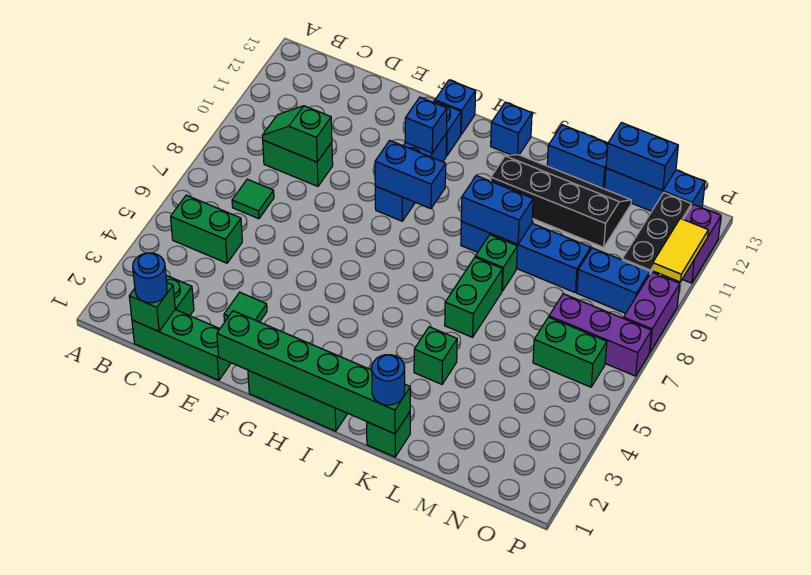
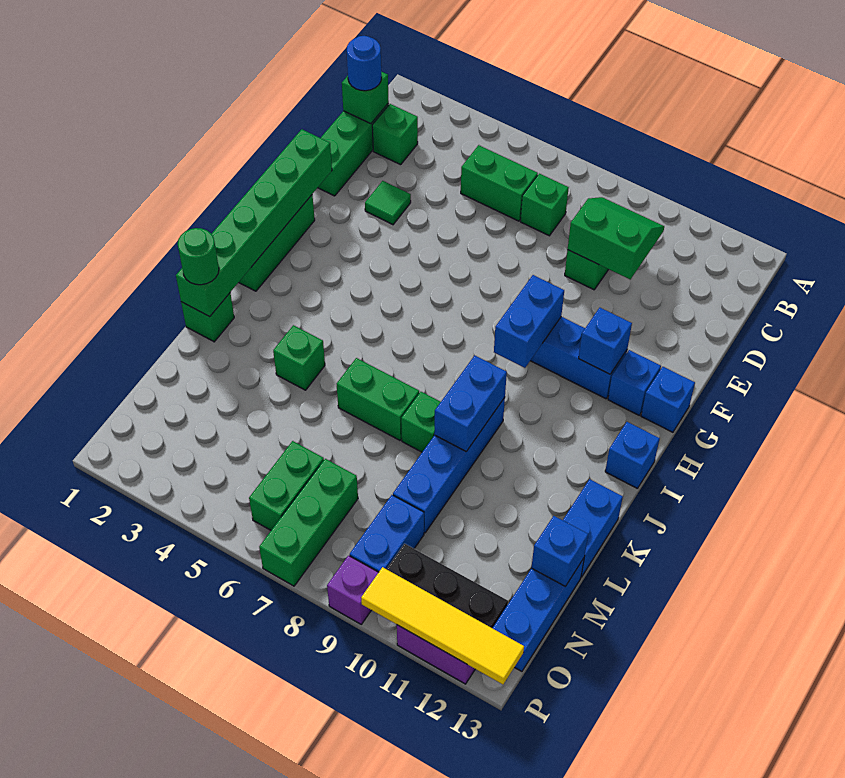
green brick B5:C5 level 1 -> green brick C5:C6 level 1
green tile C7 level 1 -> green brick C7 level 1
green slope C9:D9 level 2 top D -> green slope C9:D10 level 2 top D
black slope J11:M12 level 1 top 11 -> none
blue round brick K1 level 3 -> green round brick K1 level 3
blue brick M13:N13 level 2 -> blue brick M13 level 2
purple brick N7:P7 level 1 -> green brick N7:P7 level 1
purple brick P8:P9 level 1 -> purple brick P9 level 1
yellow tile P10:P11 level 2 -> yellow tile P10:P13 level 2

